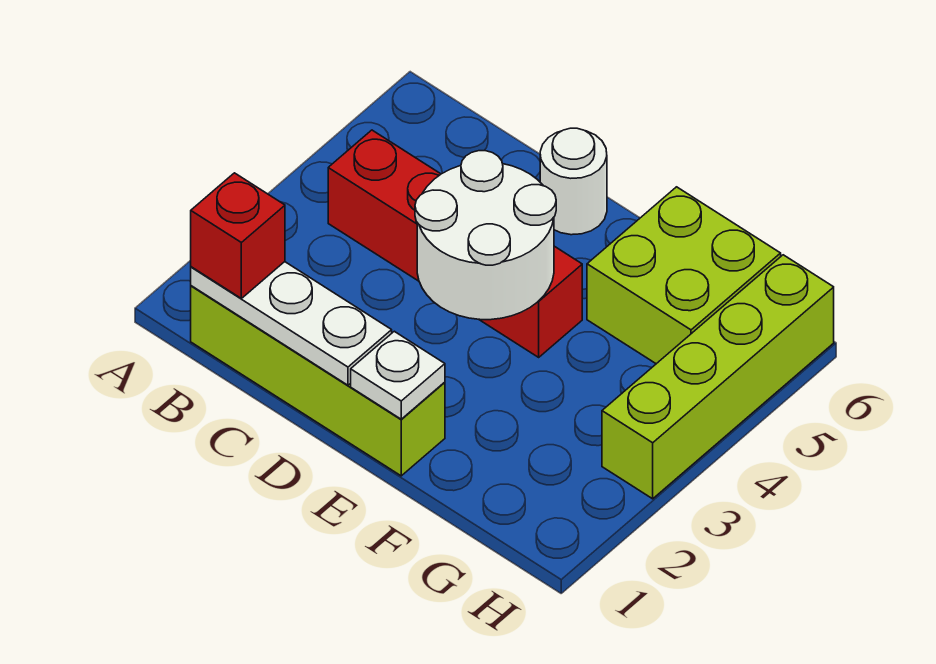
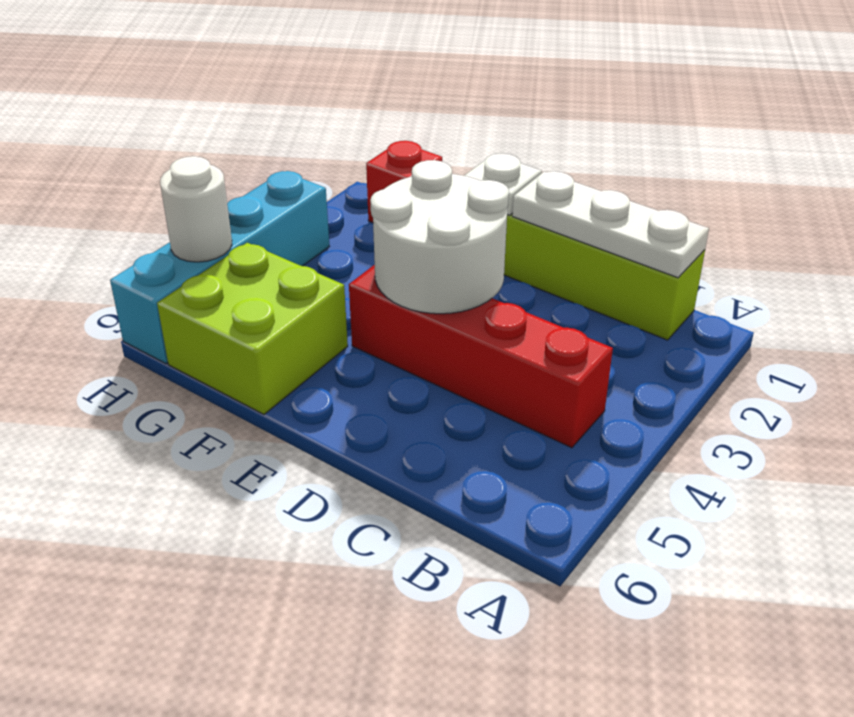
red brick B1 level 3 -> red brick G1 level 1
white round brick D6 level 1 -> white round brick H5 level 2
lime brick H3:H6 level 1 -> cyan brick H3:H6 level 1

